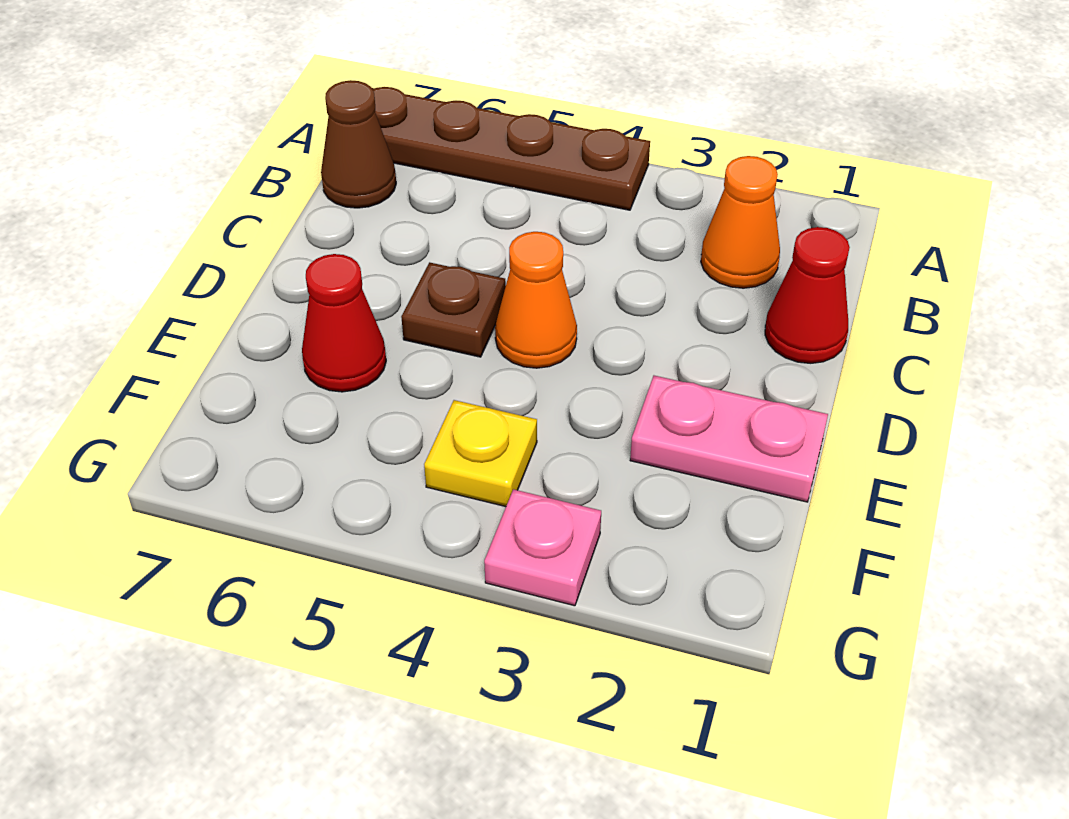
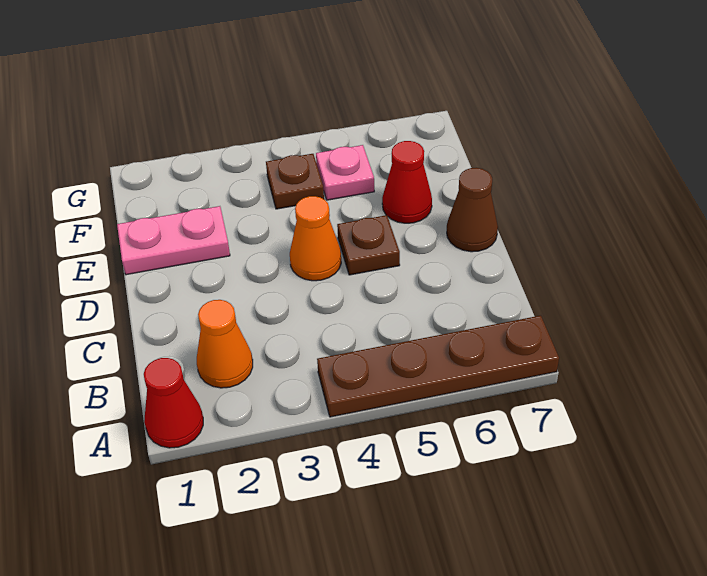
brown cone B7 level 1 -> brown cone D7 level 1
red cone C1 level 1 -> red cone A1 level 1
yellow plate F4 level 1 -> brown plate F4 level 1
pink plate G3 level 1 -> pink plate F5 level 1

